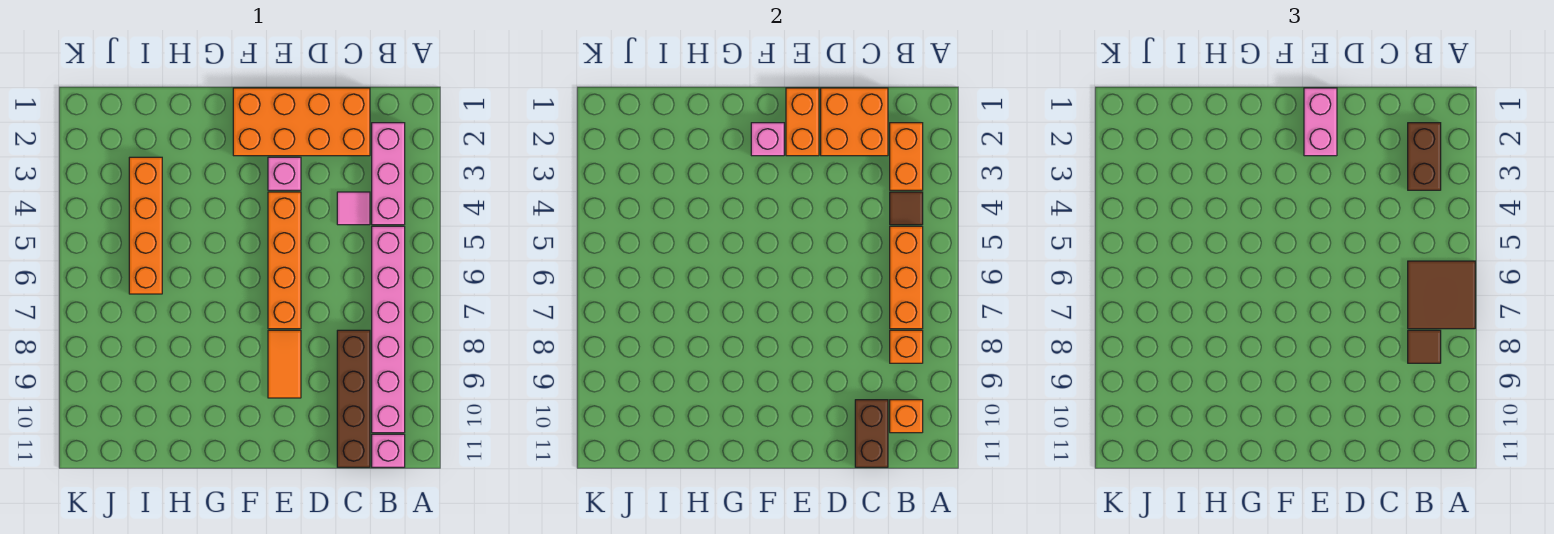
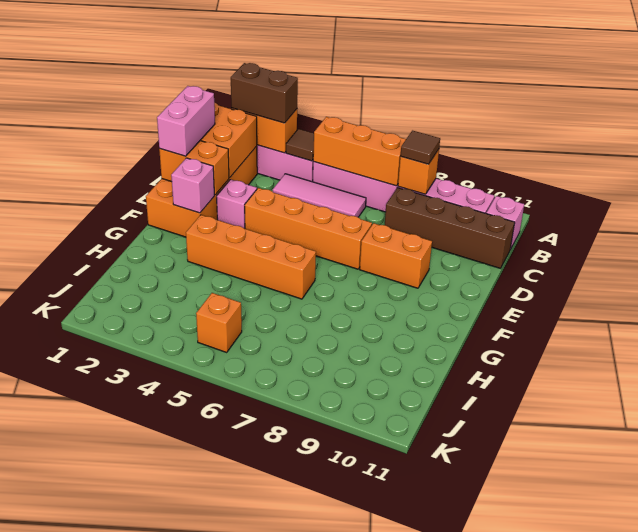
brown tile A6:B7 level 3 -> none
orange brick B10 level 2 -> orange brick J5 level 1
pink tile C4 level 1 -> pink tile C4:C6 level 1
brown brick C10:C11 level 2 -> none
pink brick E1:E2 level 3 -> pink brick D1:E1 level 3
orange tile E8:E9 level 1 -> orange brick E8:E9 level 1
orange brick I3:I6 level 1 -> orange brick G3:G6 level 1

